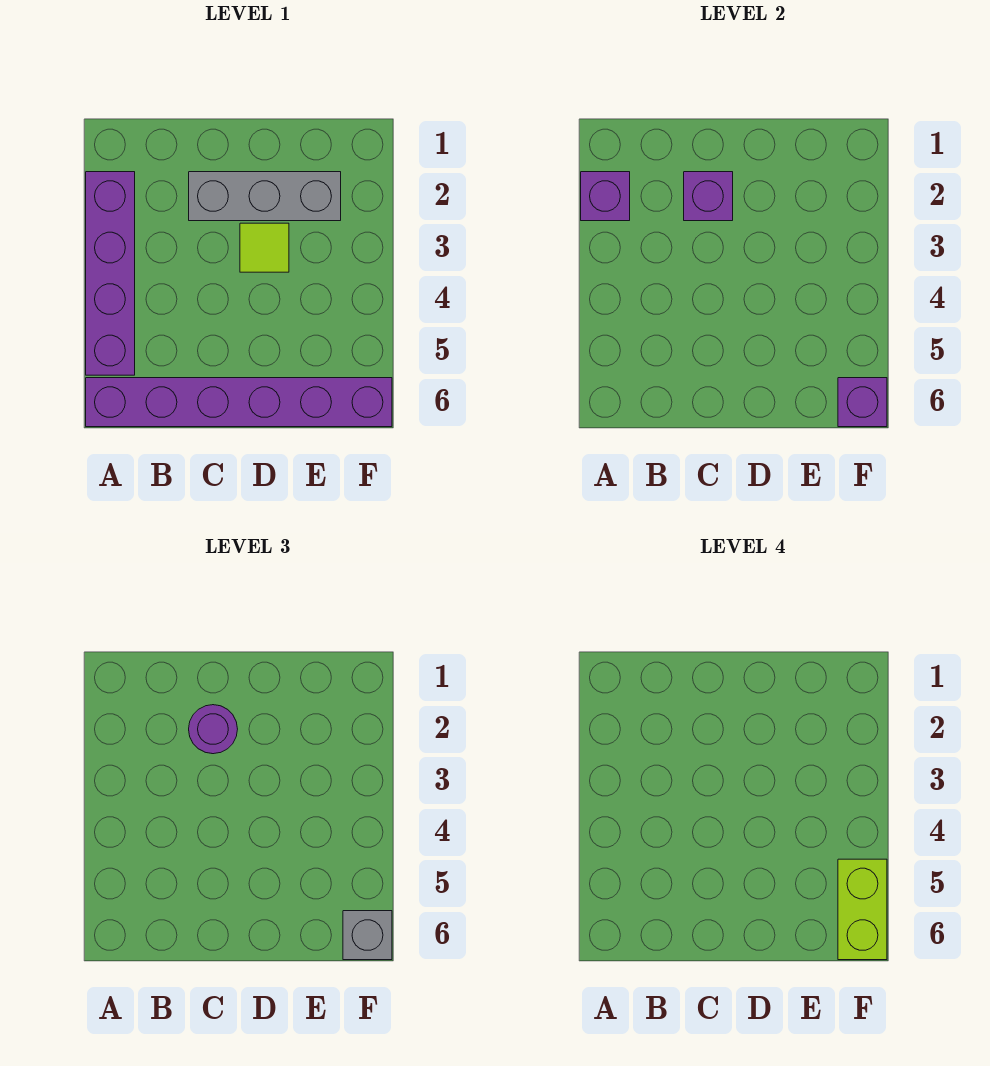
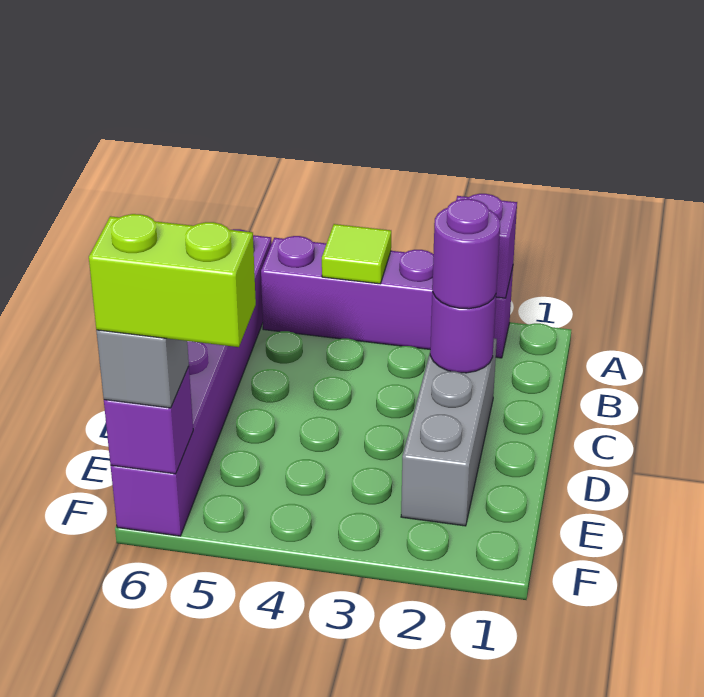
purple brick C2 level 2 -> purple round brick C2 level 2
lime tile D3 level 1 -> lime tile A4 level 2

